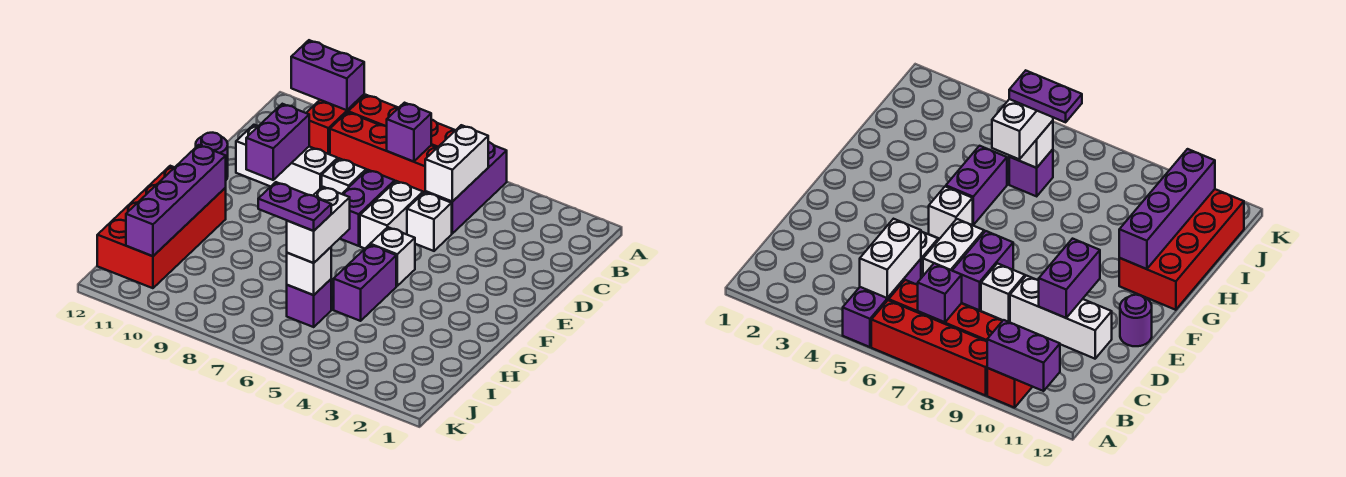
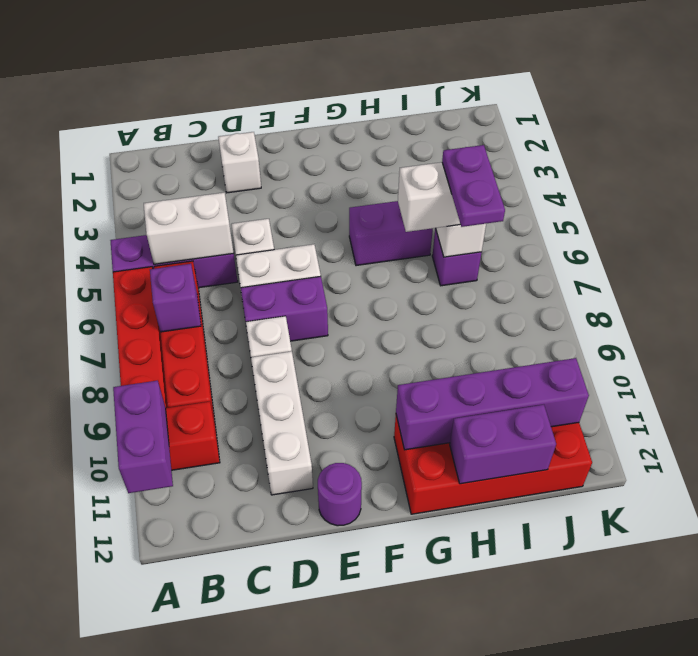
purple brick D10:E10 level 2 -> purple brick H12:I12 level 2
white brick F5 level 1 -> white brick D2 level 1

